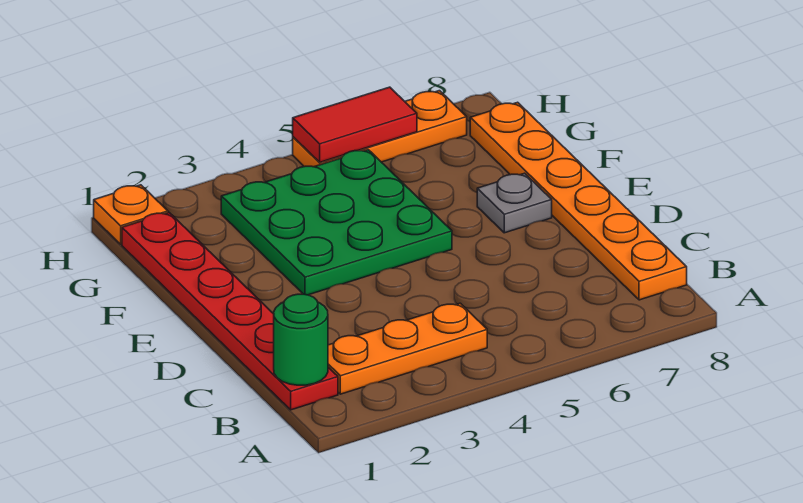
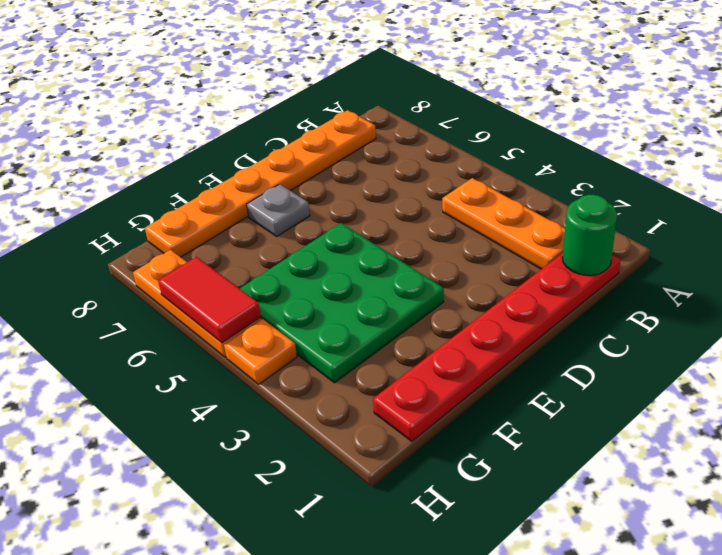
orange plate H1 level 1 -> orange plate H4 level 1

